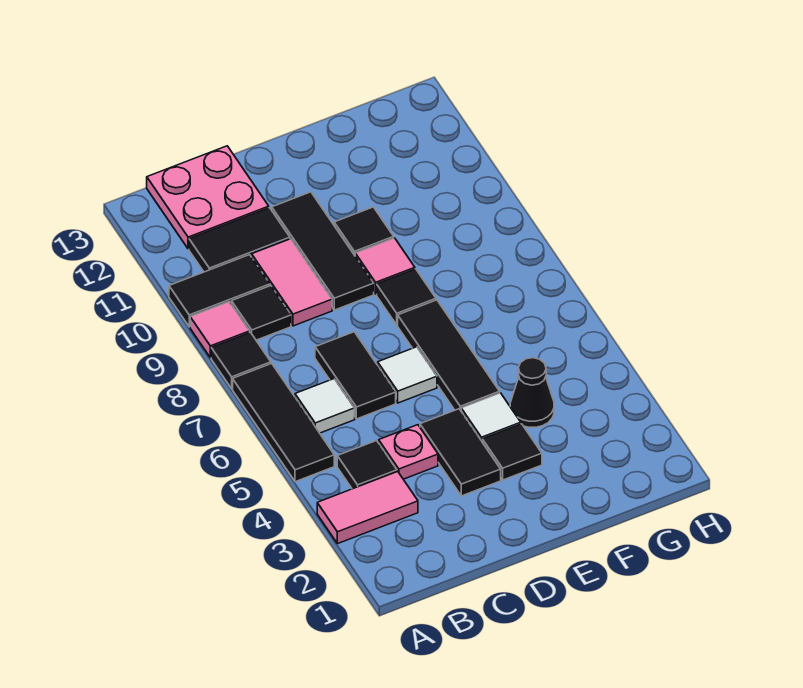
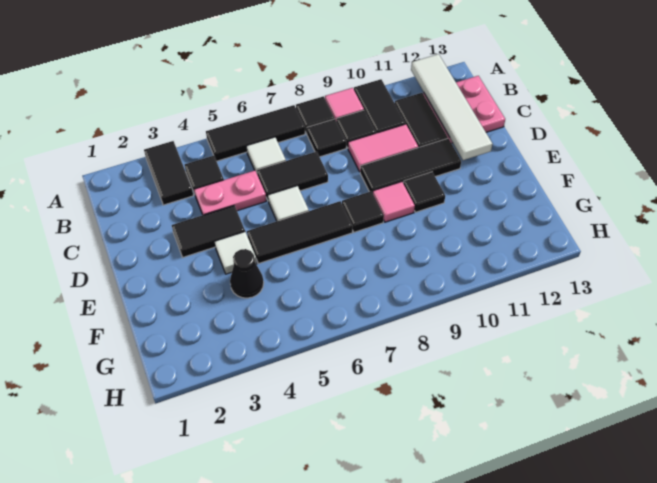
pink tile A3:B3 level 1 -> black tile A3:B3 level 1
none -> white tile A12:D12 level 2
pink plate C4 level 1 -> pink plate C4:C5 level 1
black tile E3 level 1 -> black tile B8 level 1

